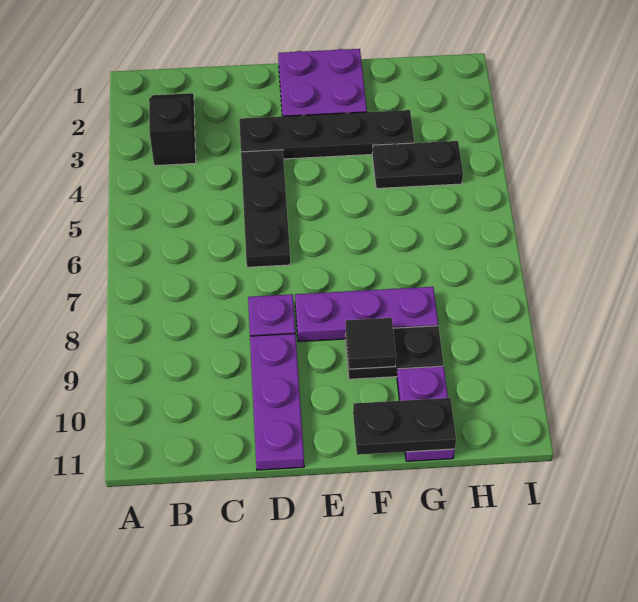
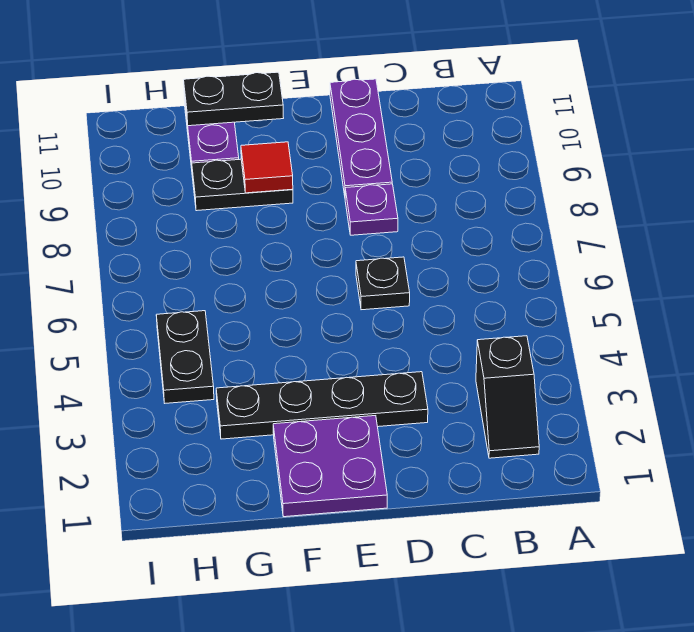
black plate D4:D6 level 1 -> black plate D6 level 1
purple plate E8:G8 level 1 -> none
black tile F9 level 2 -> red tile F9 level 2
black plate G4:H4 level 1 -> black plate H4:H5 level 1

